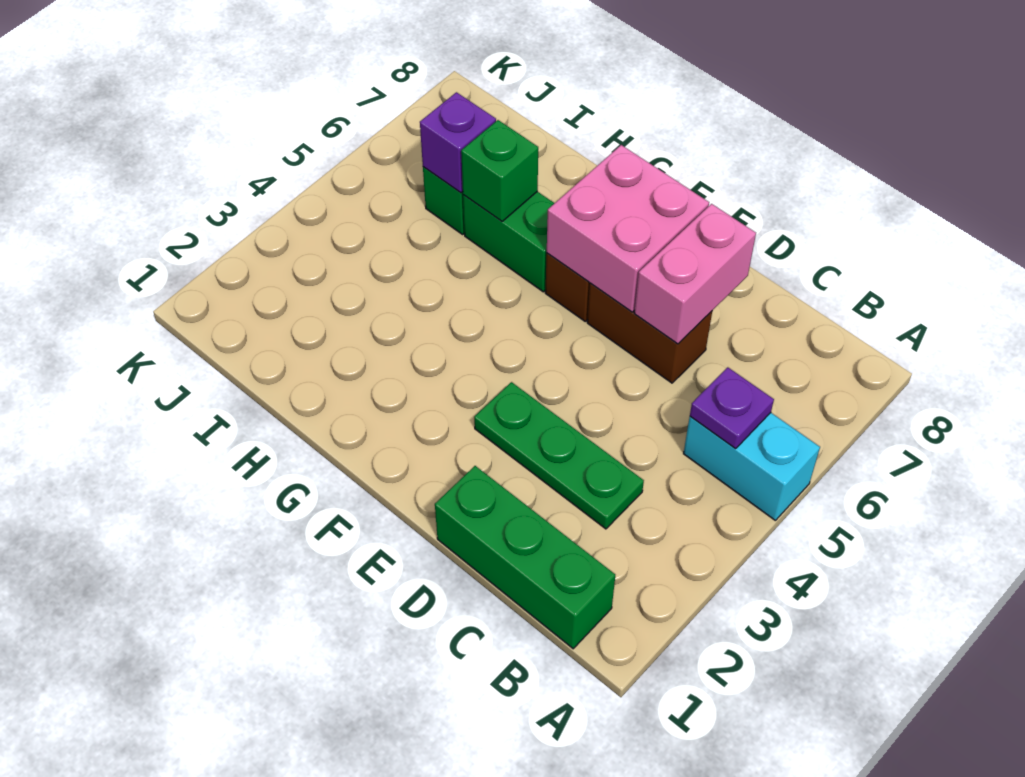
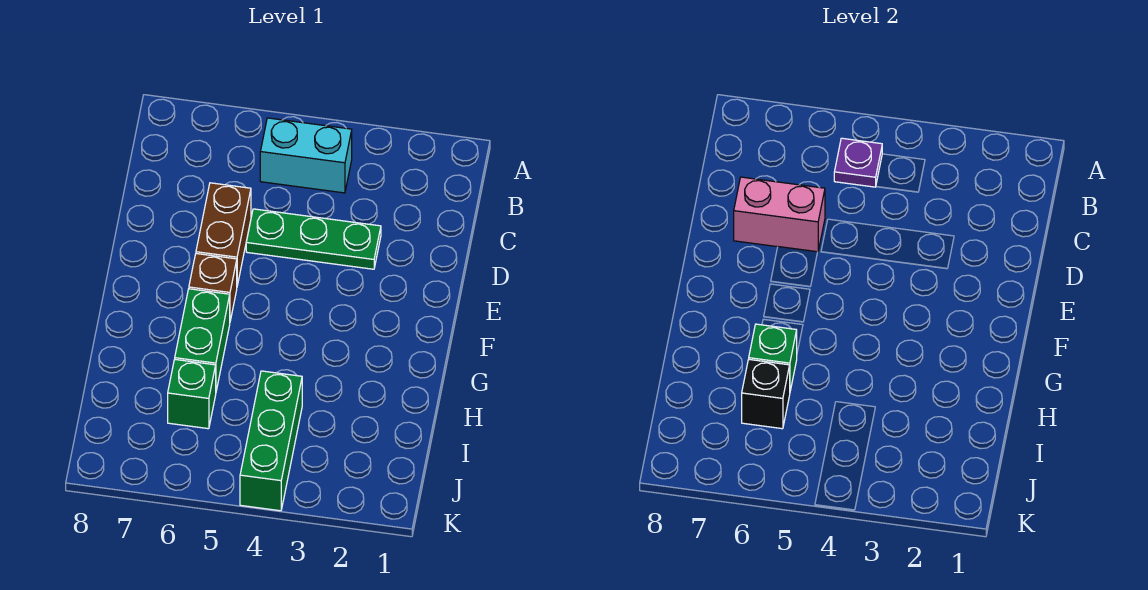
cyan brick A5:B5 level 1 -> cyan brick B4:B5 level 1
green brick B1:D1 level 1 -> green brick I4:K4 level 1
green plate C3:E3 level 1 -> green plate D3:D5 level 1
pink brick E6:F7 level 2 -> none
purple brick I6 level 2 -> black brick I6 level 2

